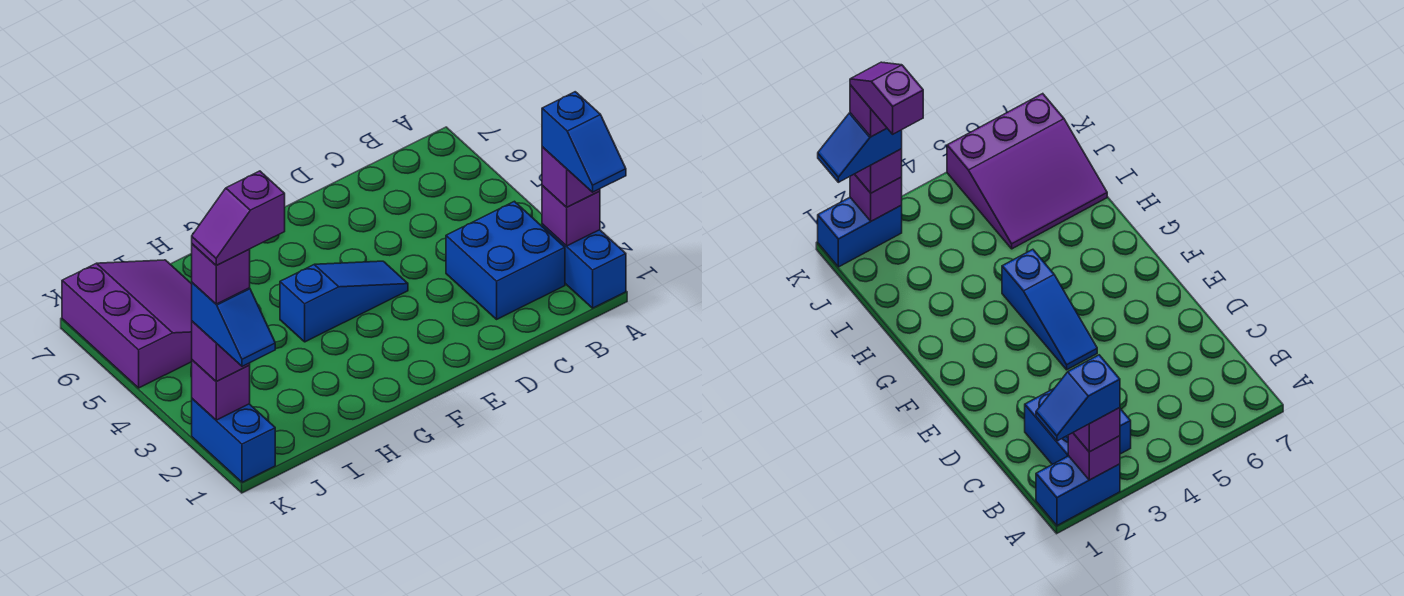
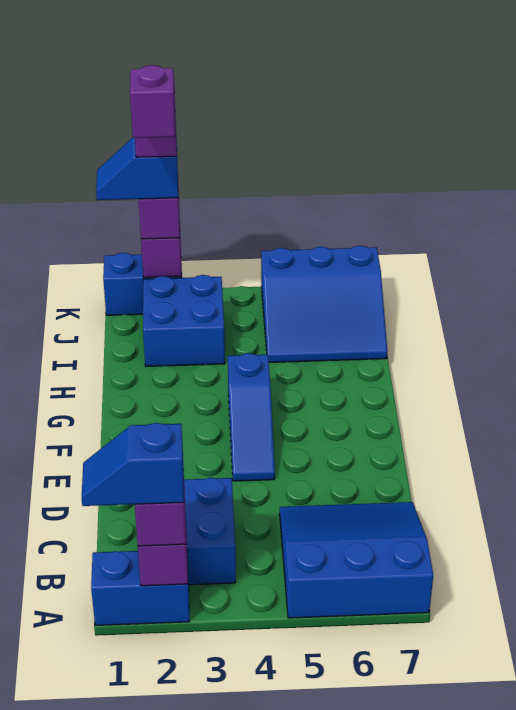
none -> blue slope A5:C7 level 1 top A
none -> blue brick I2:J3 level 1
purple slope I5:K7 level 1 top K -> blue slope I5:K7 level 1 top K

